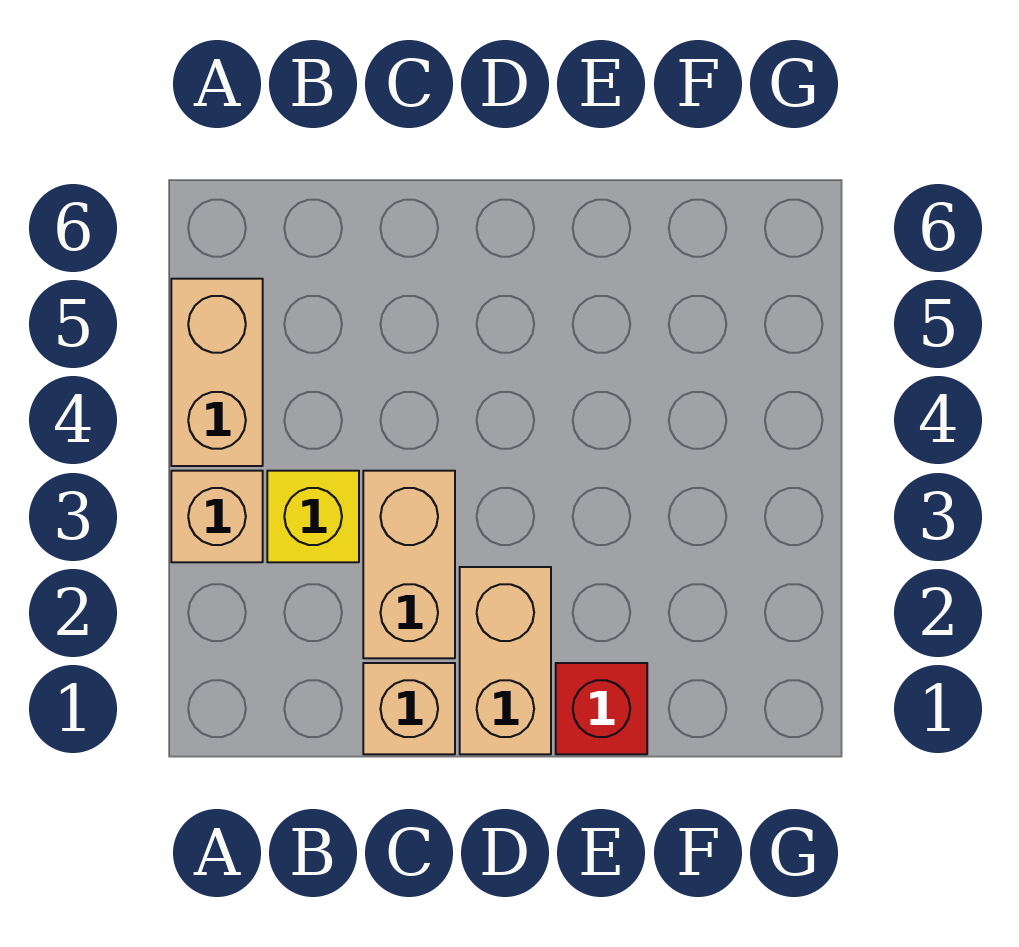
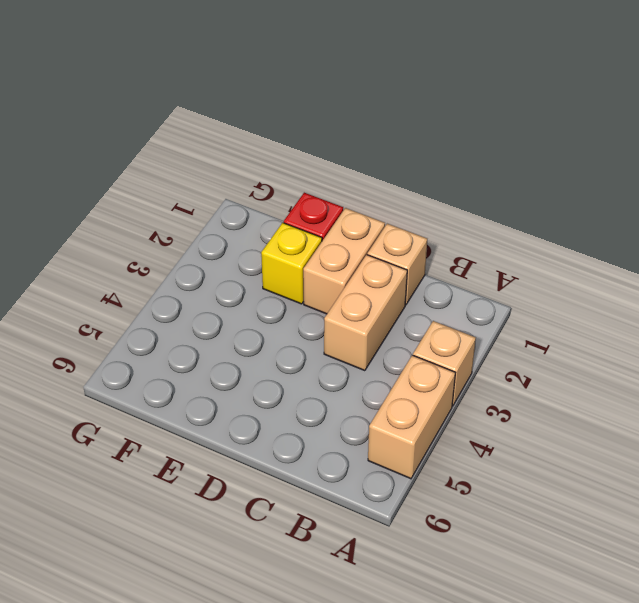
yellow brick B3 level 1 -> yellow brick E2 level 1

